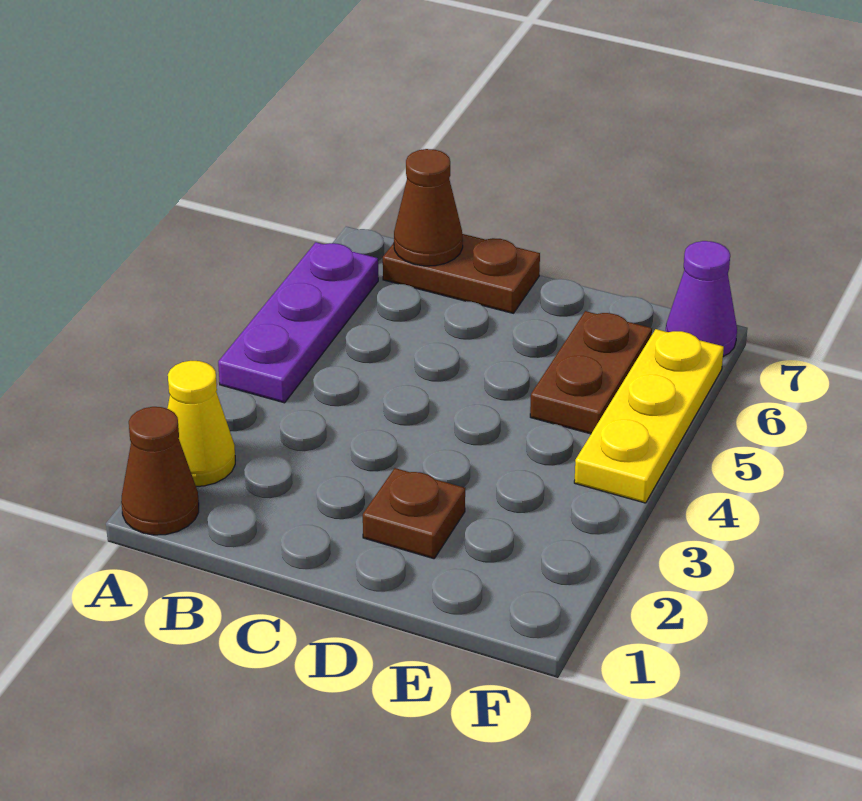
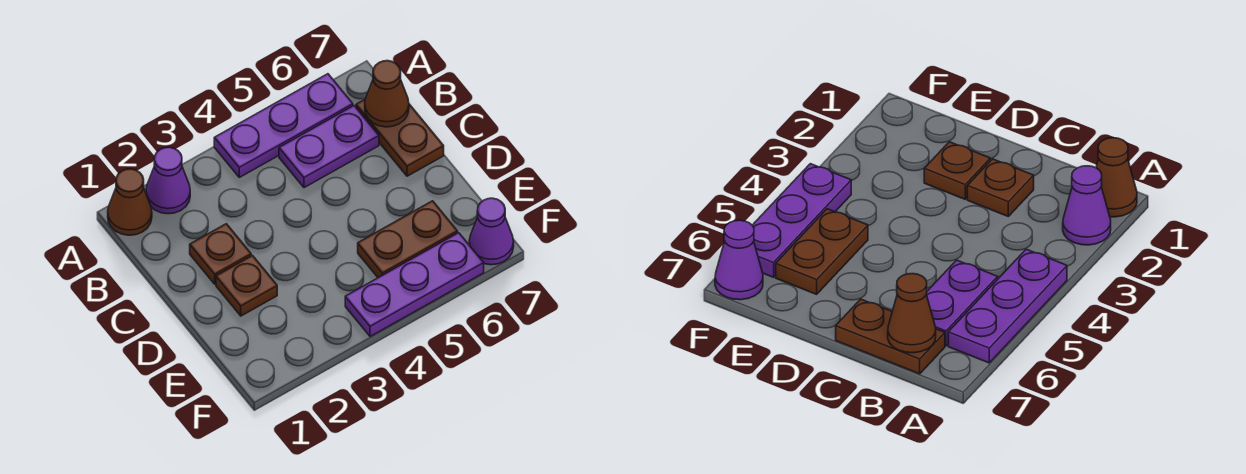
yellow cone A2 level 1 -> purple cone A2 level 1
none -> purple plate B5:B6 level 1
none -> brown plate C2 level 1
yellow plate F4:F6 level 1 -> purple plate F4:F6 level 1

